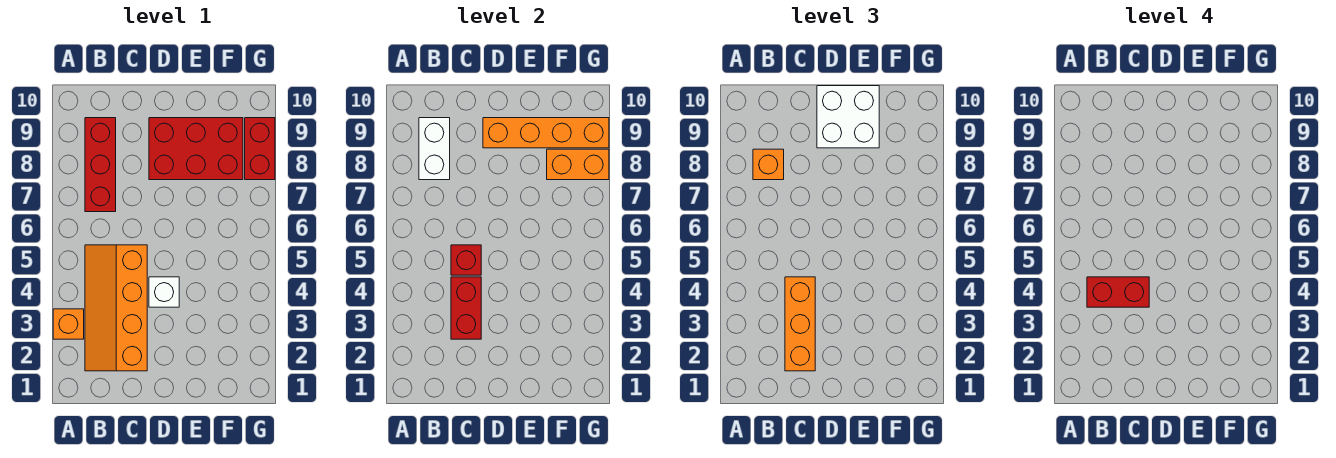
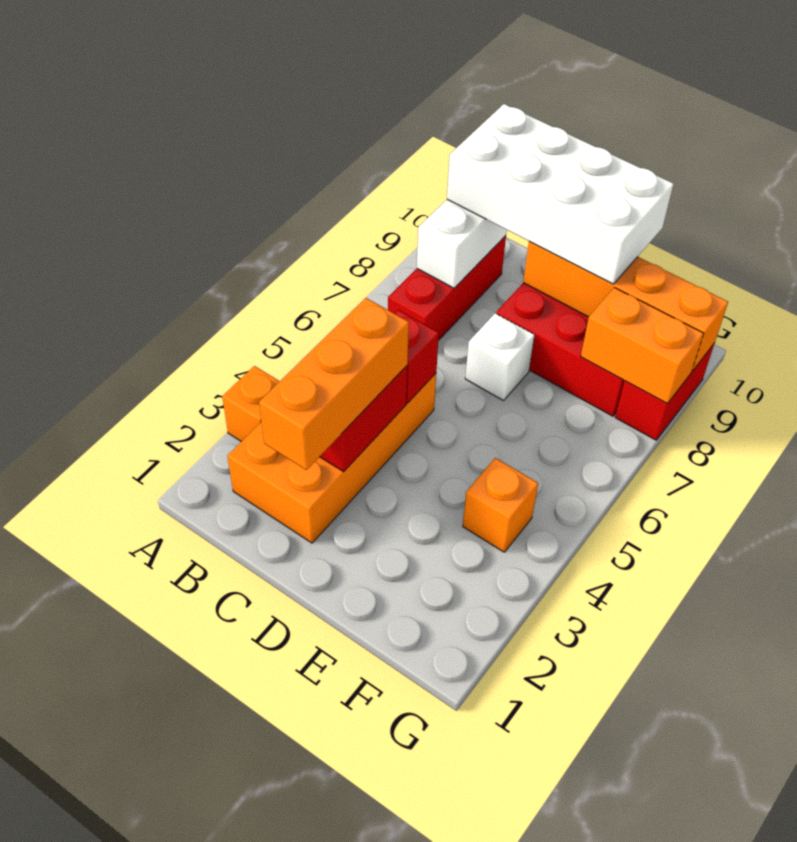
orange slope B2:C5 level 1 top C -> orange brick B2:C5 level 1
red brick B4:C4 level 4 -> none
orange brick B8 level 3 -> orange brick F4 level 1
white brick D4 level 1 -> white brick D7 level 1
white brick D9:E10 level 3 -> white brick B9:E10 level 3

